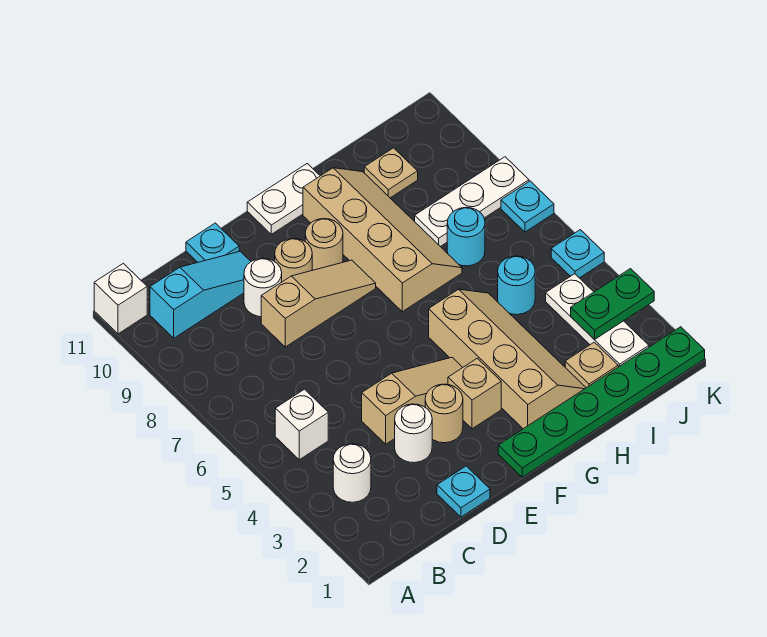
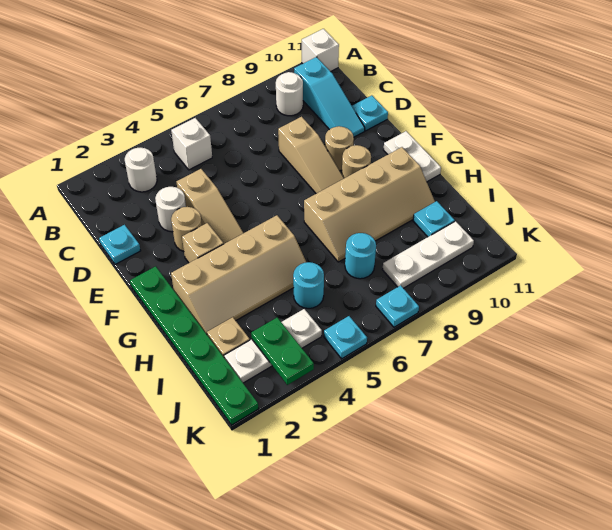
white round brick D9 level 1 -> white round brick B9 level 1
white plate I8:K8 level 1 -> white plate J8:J10 level 1
tan plate I10 level 1 -> cyan plate I10 level 1

